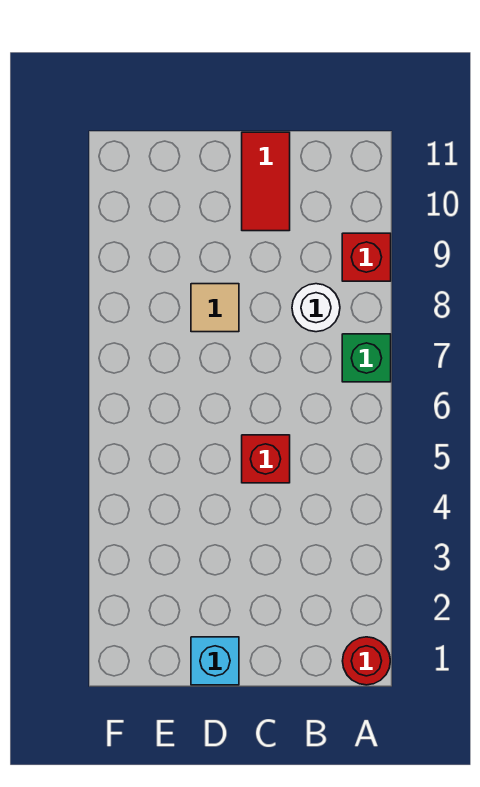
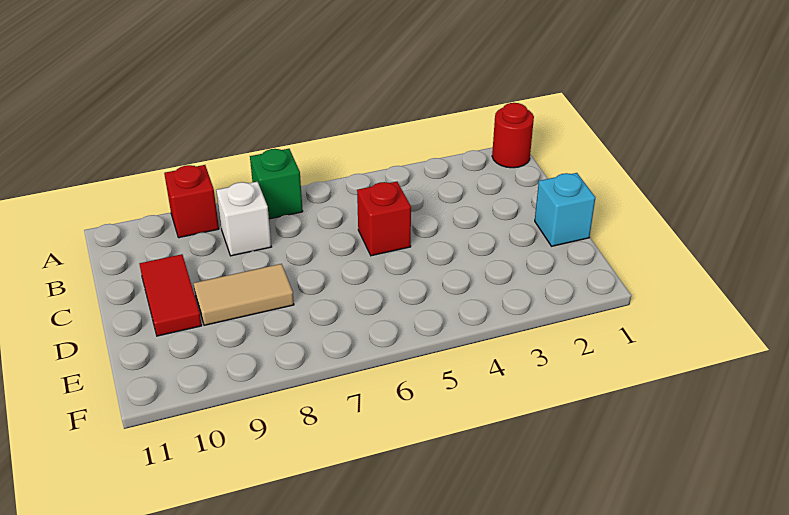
white round brick B8 level 1 -> white brick B8 level 1
red tile C10:C11 level 1 -> red tile C10:D10 level 1
tan tile D8 level 1 -> tan tile D8:D9 level 1

